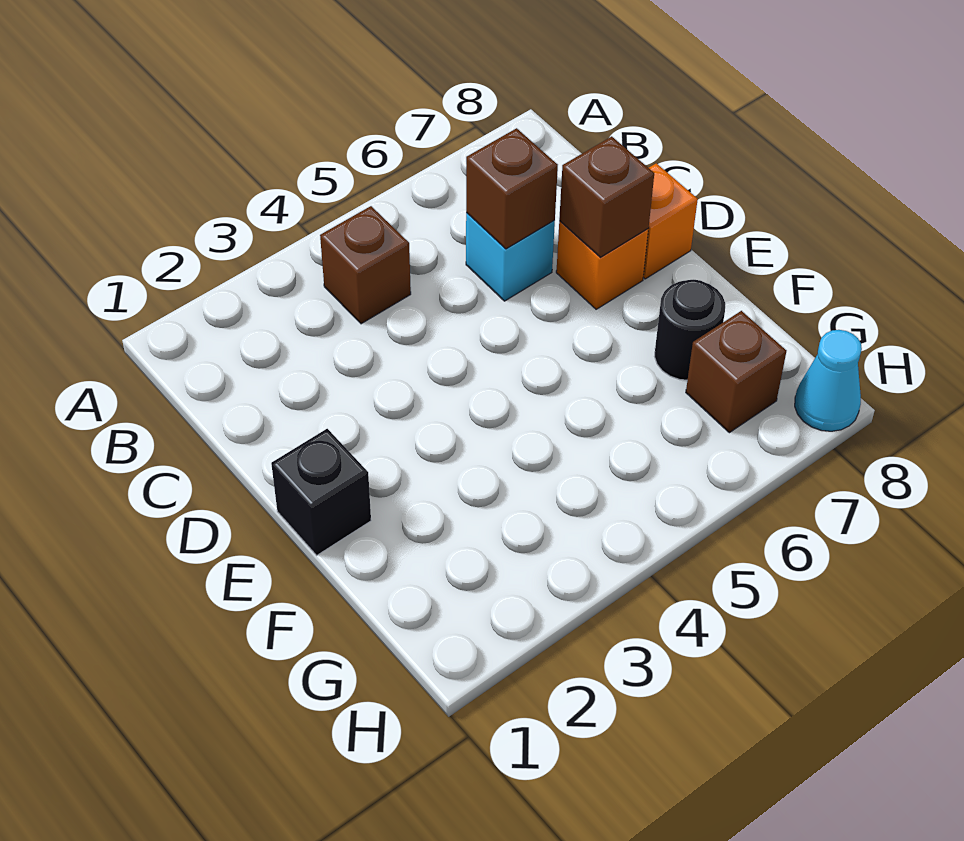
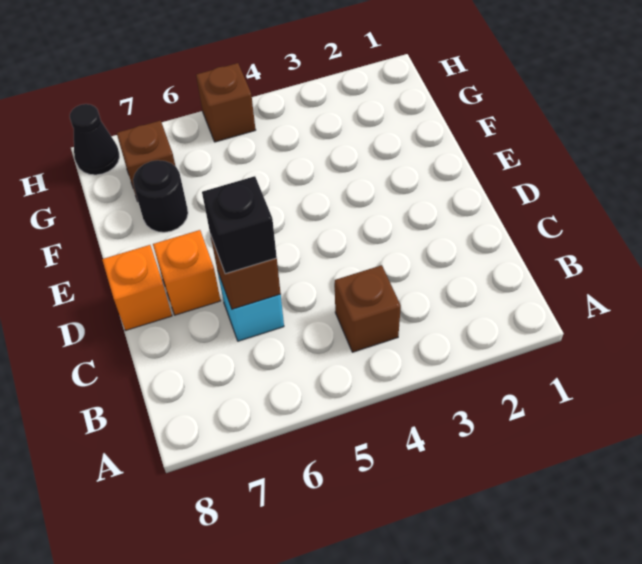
brown brick D7 level 2 -> brown brick H5 level 1
black brick E1 level 1 -> black brick C6 level 3
cyan cone H8 level 1 -> black cone H8 level 1

